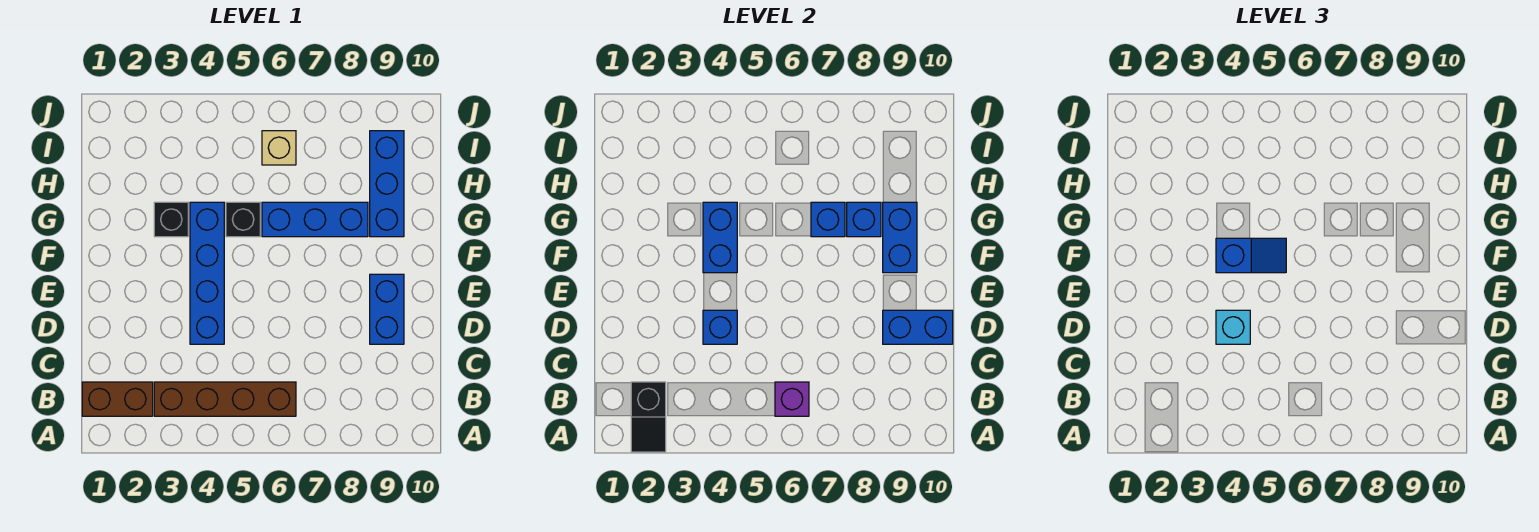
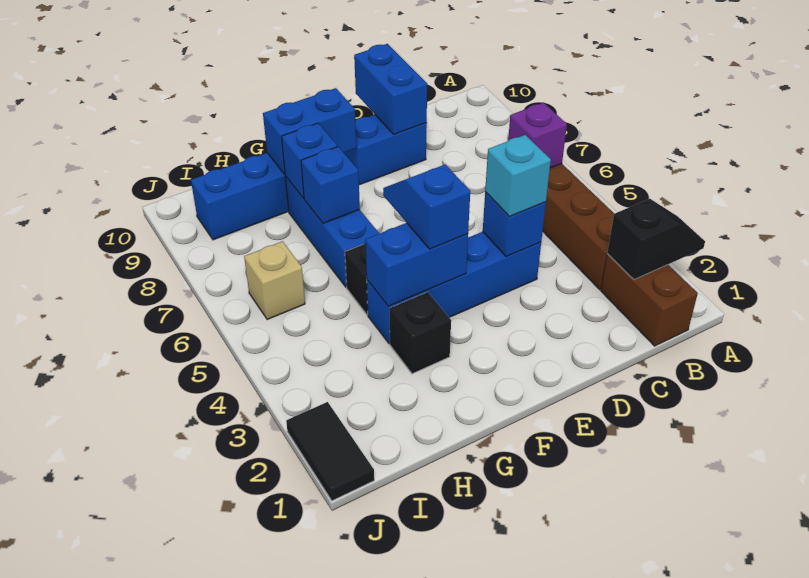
none -> black tile J1:J2 level 1

